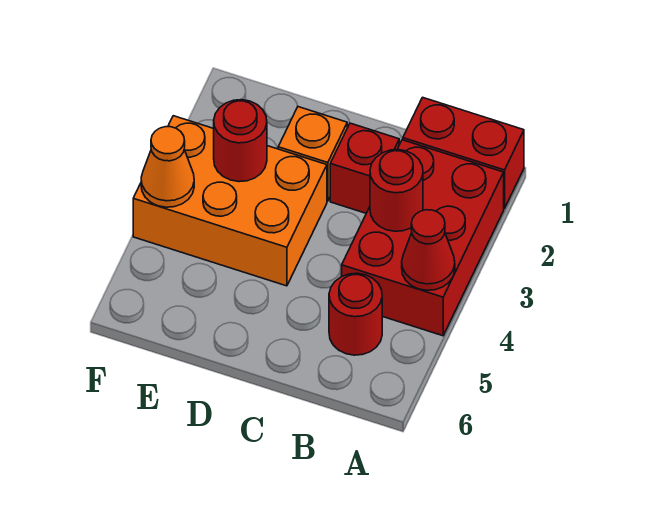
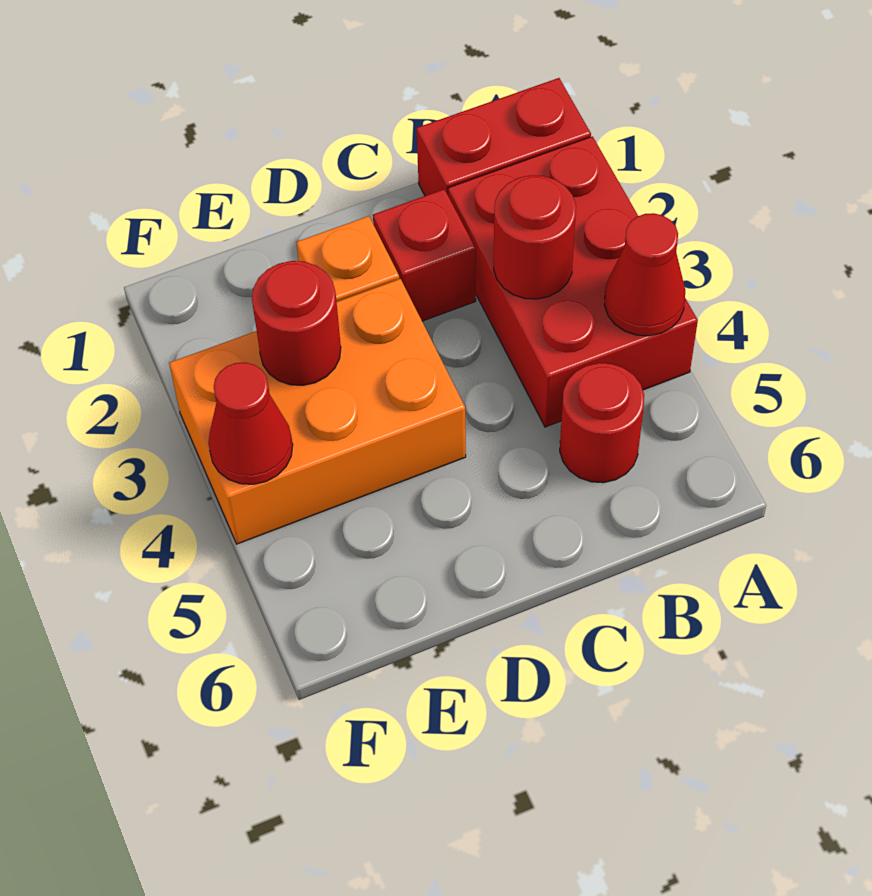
orange cone F4 level 2 -> red cone F4 level 2

